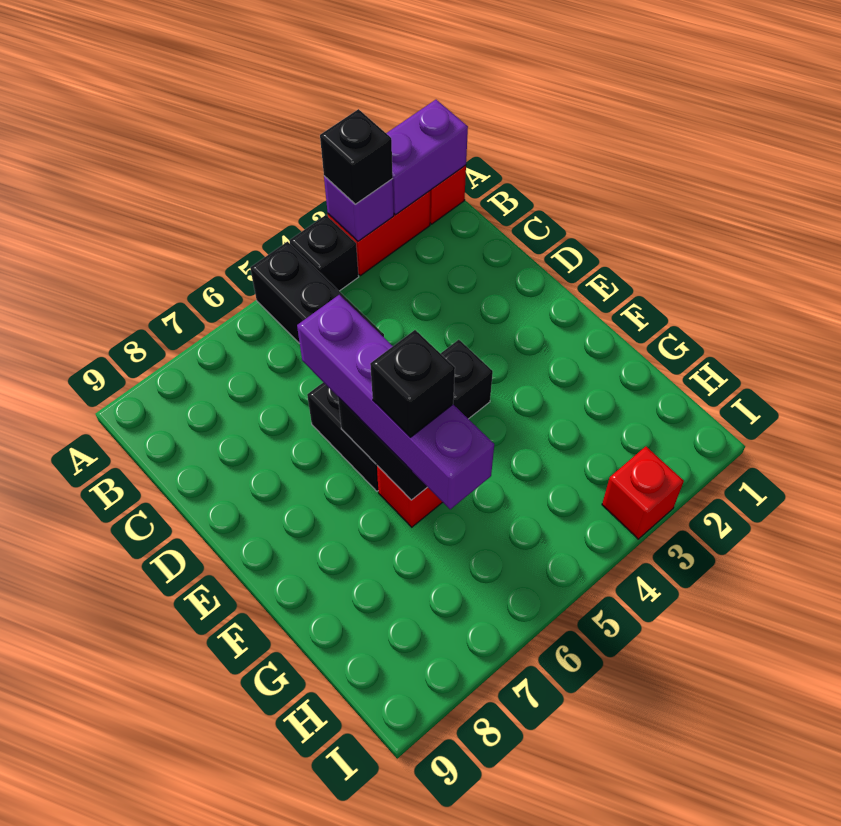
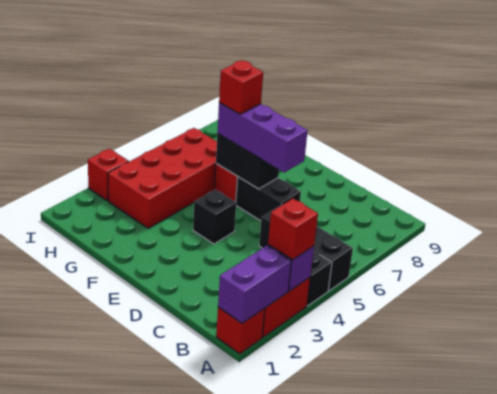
black brick A3 level 3 -> red brick A3 level 3
purple brick D6:G6 level 3 -> purple brick D6:F6 level 3
black brick F6 level 4 -> red brick F6 level 4
none -> red brick G3:H6 level 1

